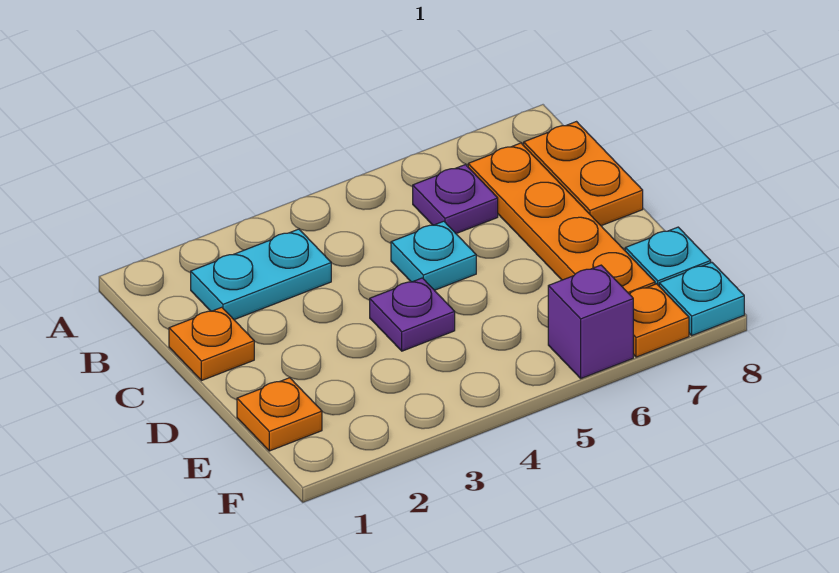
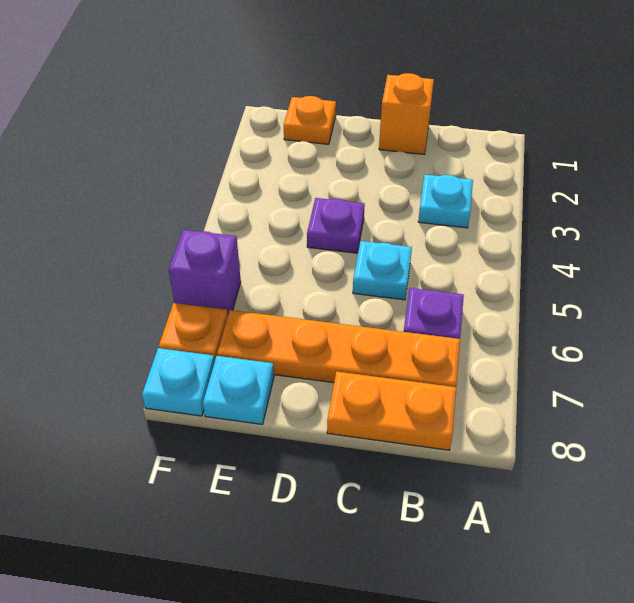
cyan plate B2:B3 level 1 -> cyan plate B3 level 1
orange plate C1 level 1 -> orange brick C1 level 1

